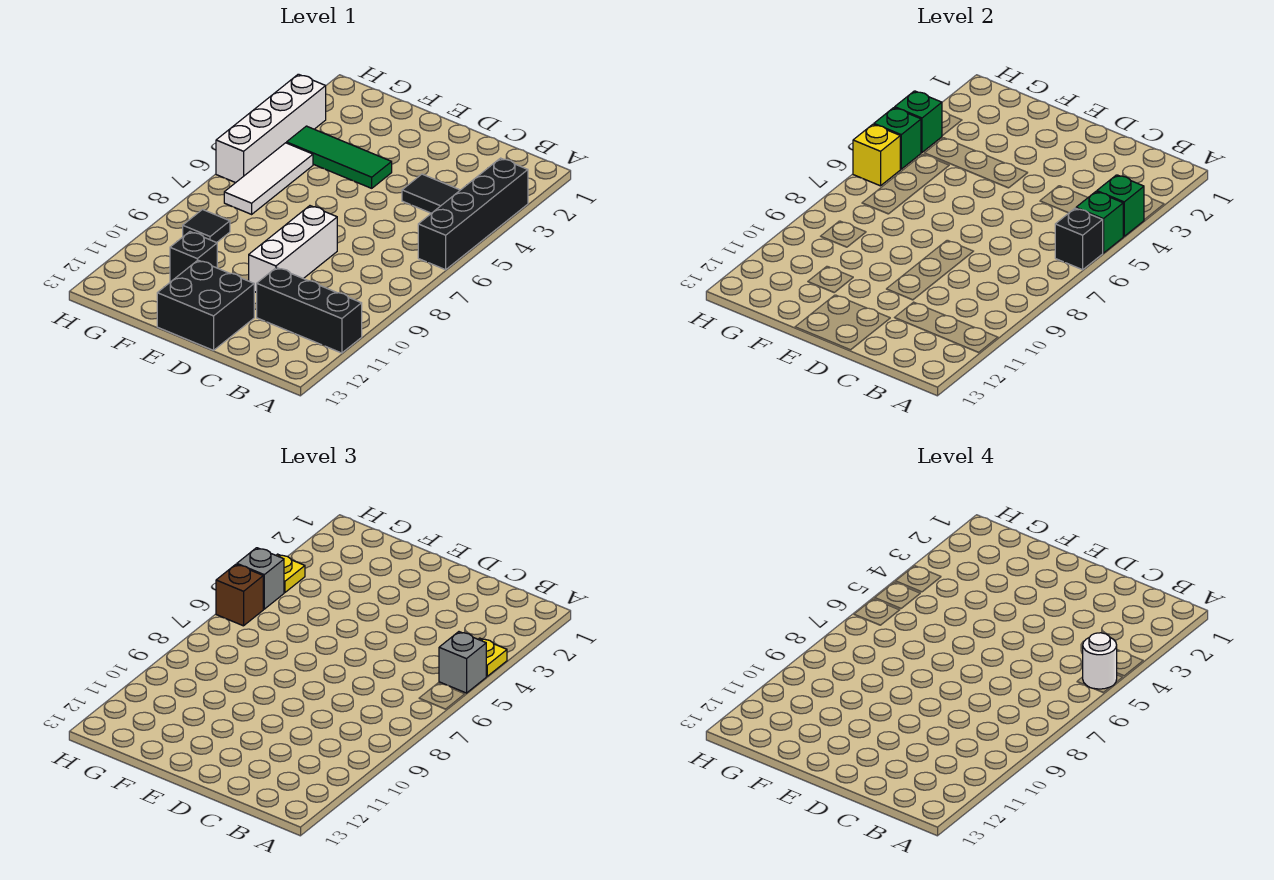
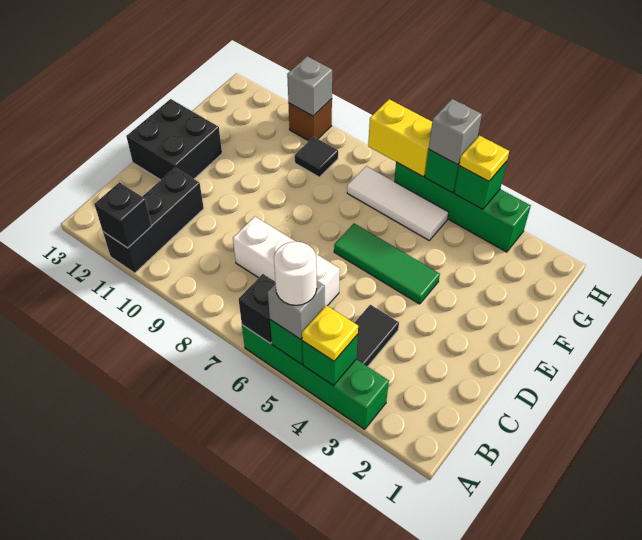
black brick A3:A6 level 1 -> green brick A3:A6 level 1
white brick D8:D10 level 1 -> white brick C6:C8 level 1
green tile E4:G4 level 1 -> green tile E4:E6 level 1
black brick F11 level 1 -> black brick A11 level 2
white brick H3:H6 level 1 -> green brick H3:H6 level 1
yellow brick H6 level 2 -> yellow brick H6:H7 level 2
brown brick H6 level 3 -> brown brick H10 level 1
none -> grey brick H10 level 2

